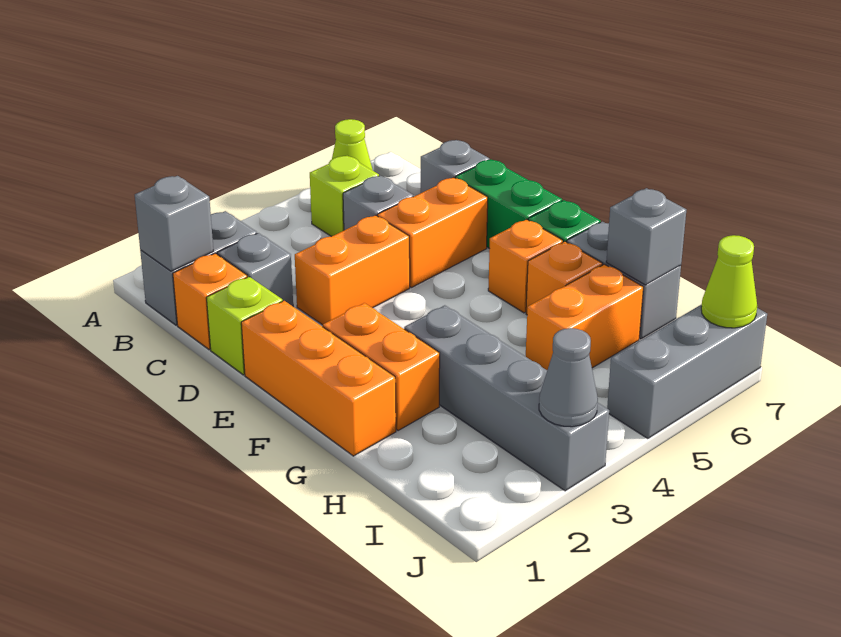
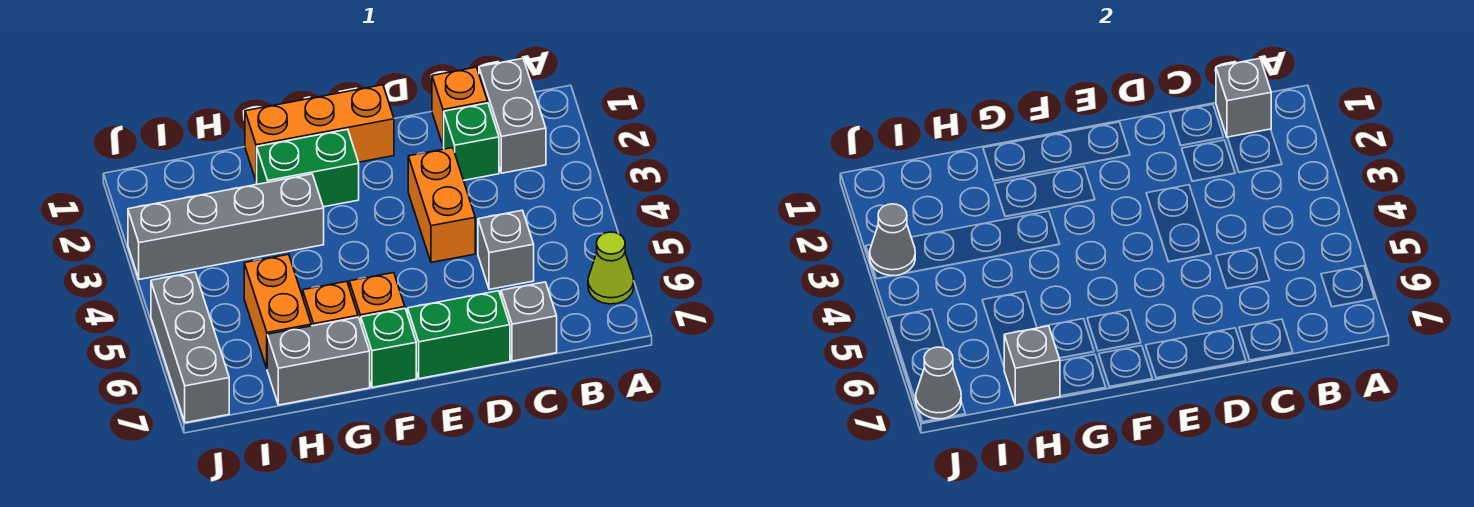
lime brick B5 level 1 -> none
grey brick C2 level 1 -> green brick C2 level 1
lime brick D1 level 1 -> none
orange brick D5:D6 level 1 -> none
orange brick F2:G2 level 1 -> green brick F2:G2 level 1
lime cone J7 level 2 -> grey cone J7 level 2

